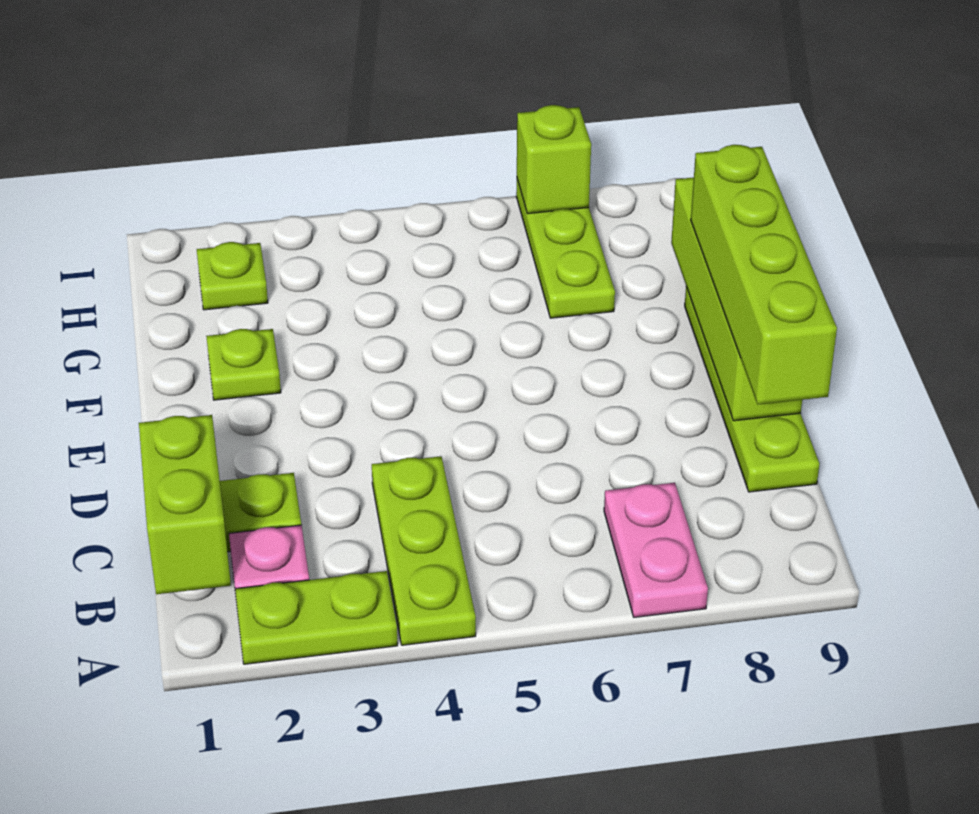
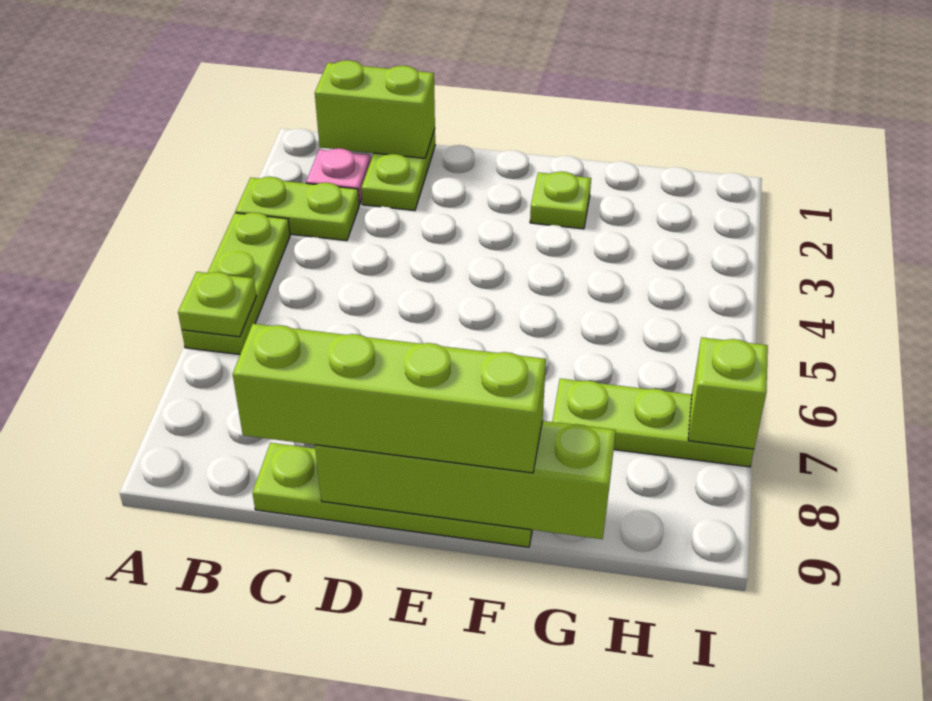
lime plate A2:A3 level 1 -> lime plate A3:B3 level 1
lime plate A4:C4 level 1 -> lime plate A4:A6 level 1
pink plate A7:B7 level 1 -> none
lime plate H2 level 1 -> lime plate A6 level 2

